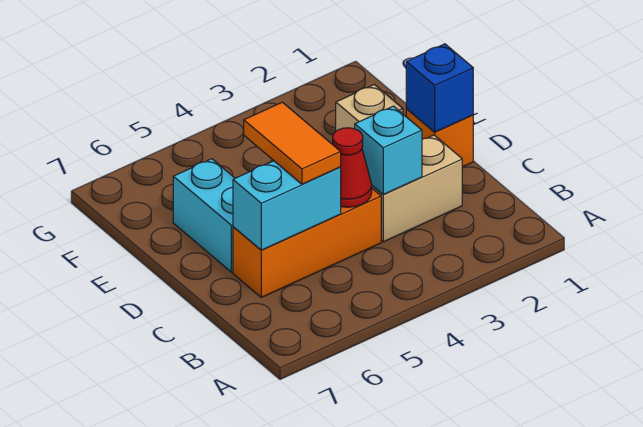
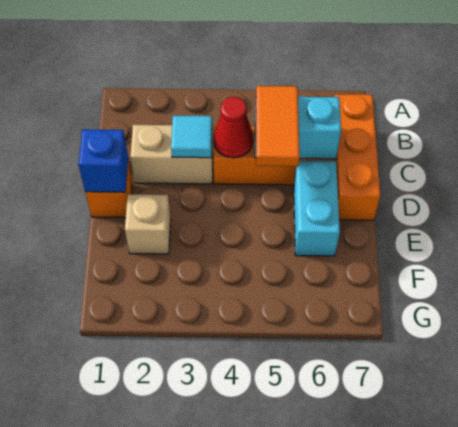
none -> orange brick B7:D7 level 1
cyan brick C3 level 2 -> cyan tile C3 level 2

